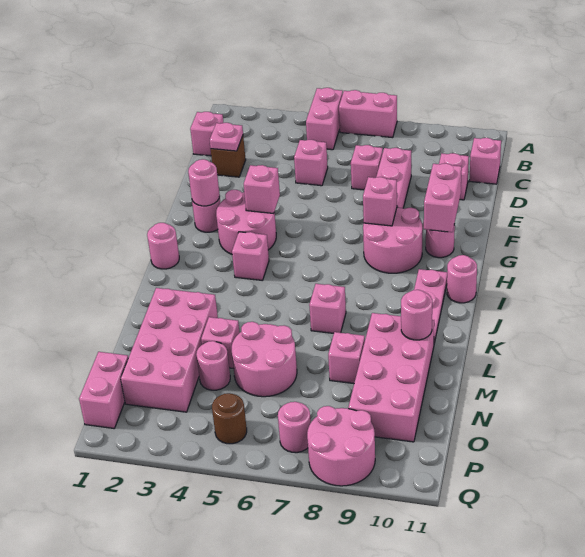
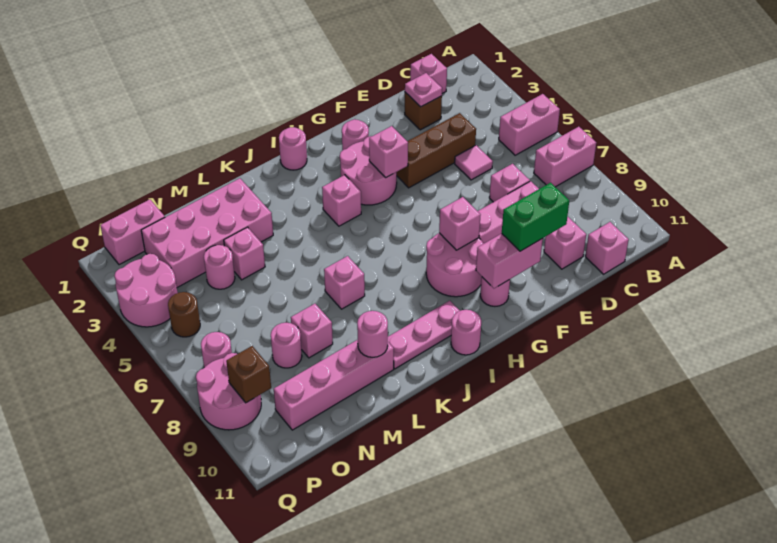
pink brick A6:A7 level 1 -> pink brick A7:B7 level 1
none -> brown brick D4:F4 level 1
pink brick D5 level 1 -> pink tile D5 level 1
none -> green brick E10:F10 level 3
pink round brick G2 level 2 -> pink round brick N8 level 1
pink brick L9:O10 level 1 -> pink brick L10:O10 level 1
pink round brick M5:N6 level 1 -> pink round brick P3:Q4 level 1
none -> brown brick P9 level 2

